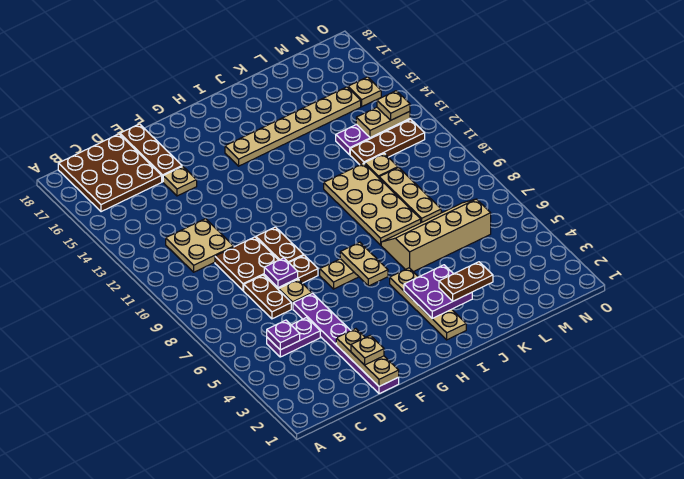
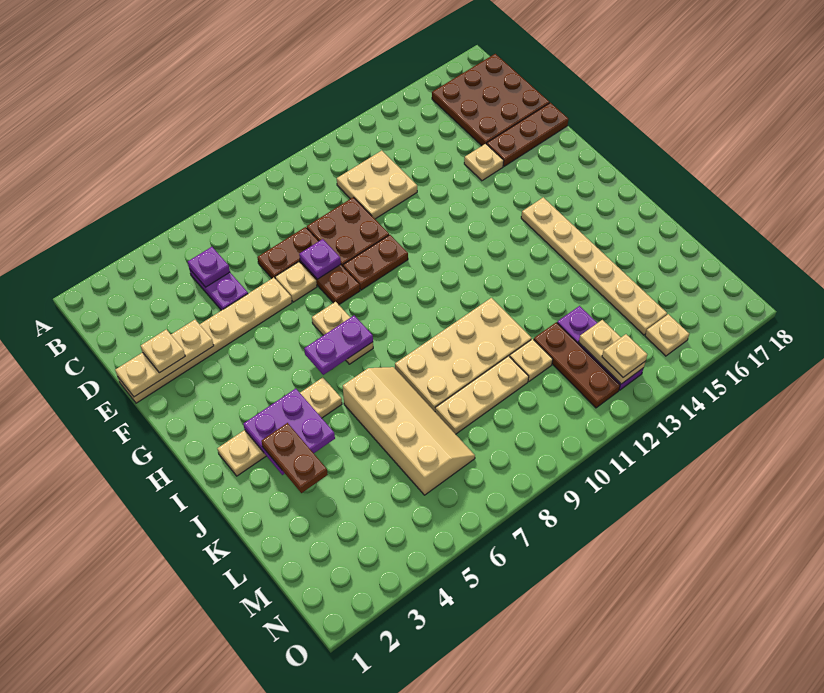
purple plate E1:E6 level 1 -> tan plate E1:E6 level 1
tan plate H6:H7 level 2 -> purple plate H6:H7 level 2

